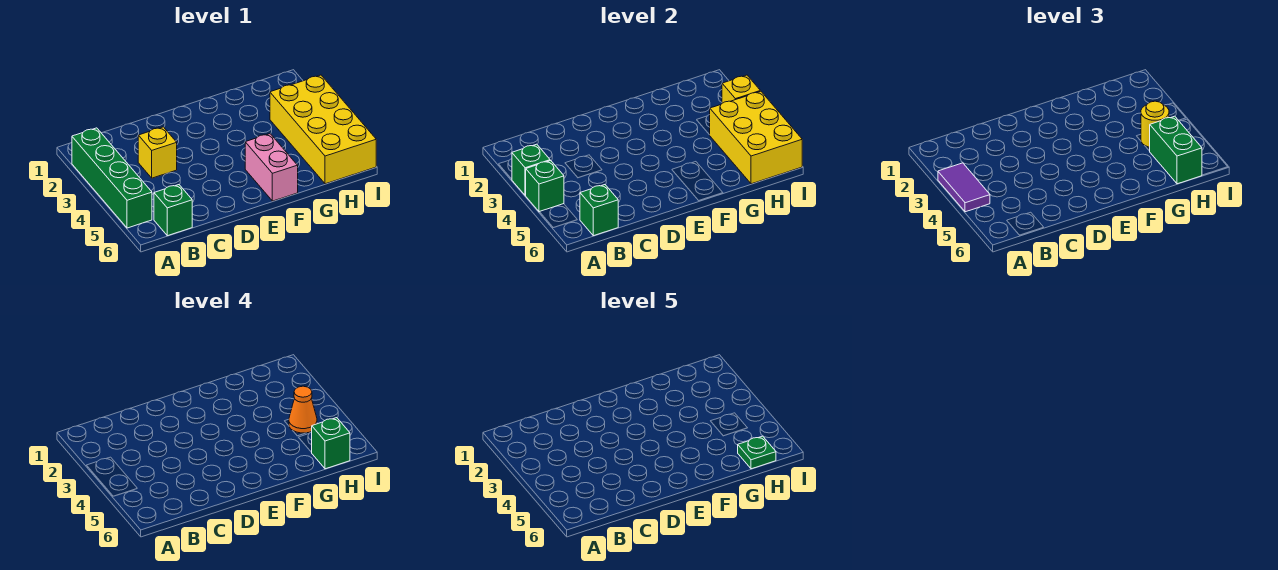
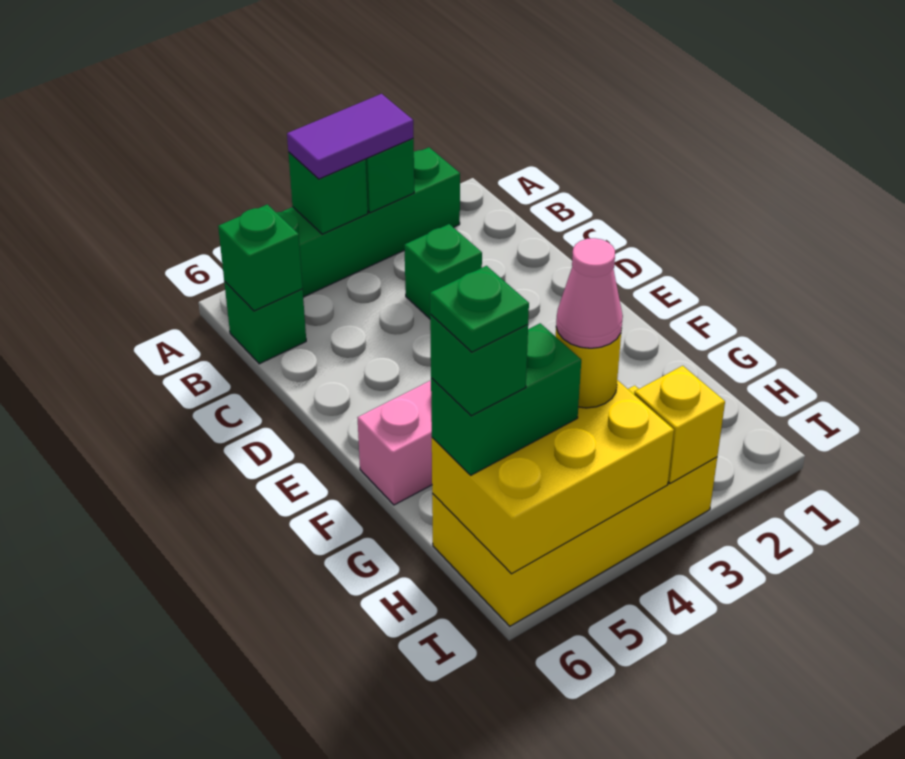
yellow brick C3 level 1 -> green brick C3 level 1
orange cone H4 level 4 -> pink cone H4 level 4

